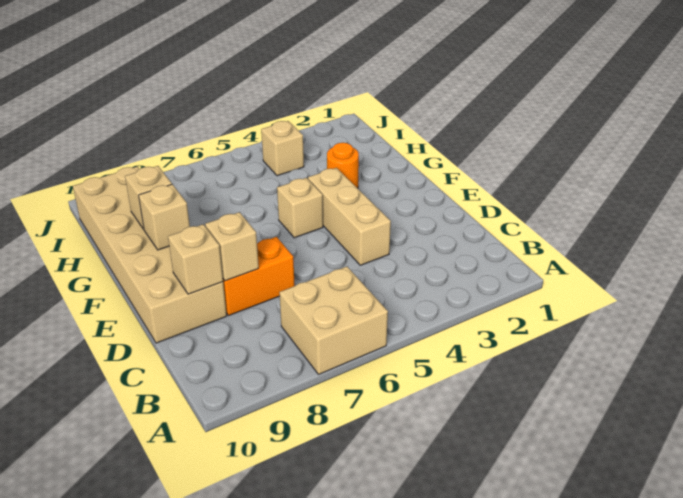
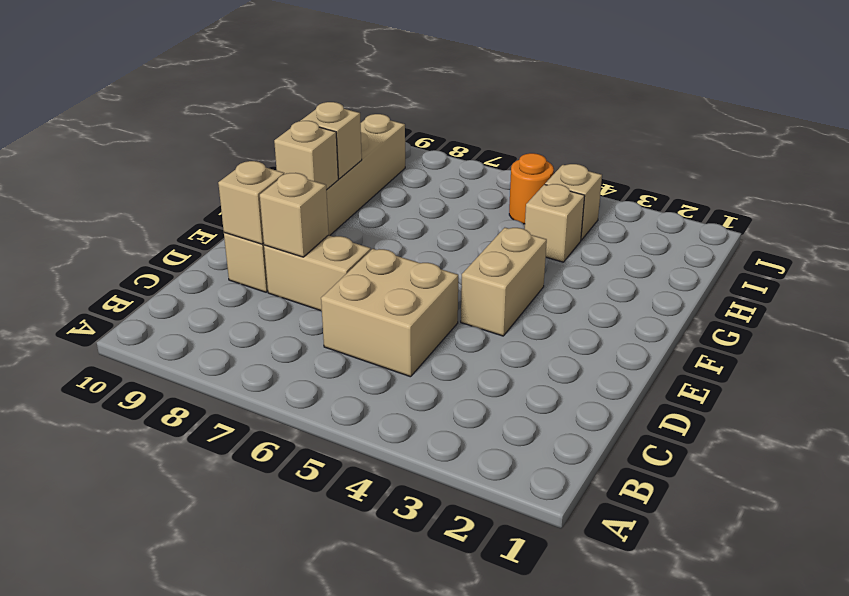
tan brick A6:B7 level 1 -> tan brick C5:D6 level 1
tan brick D4:F4 level 1 -> tan brick E4:F4 level 1
orange brick D7:D8 level 1 -> tan brick D7:D8 level 1
tan brick D9:I10 level 1 -> tan brick D9:I9 level 1
tan brick F5 level 1 -> tan brick H4 level 1
orange round brick G3 level 1 -> orange round brick I5 level 1

